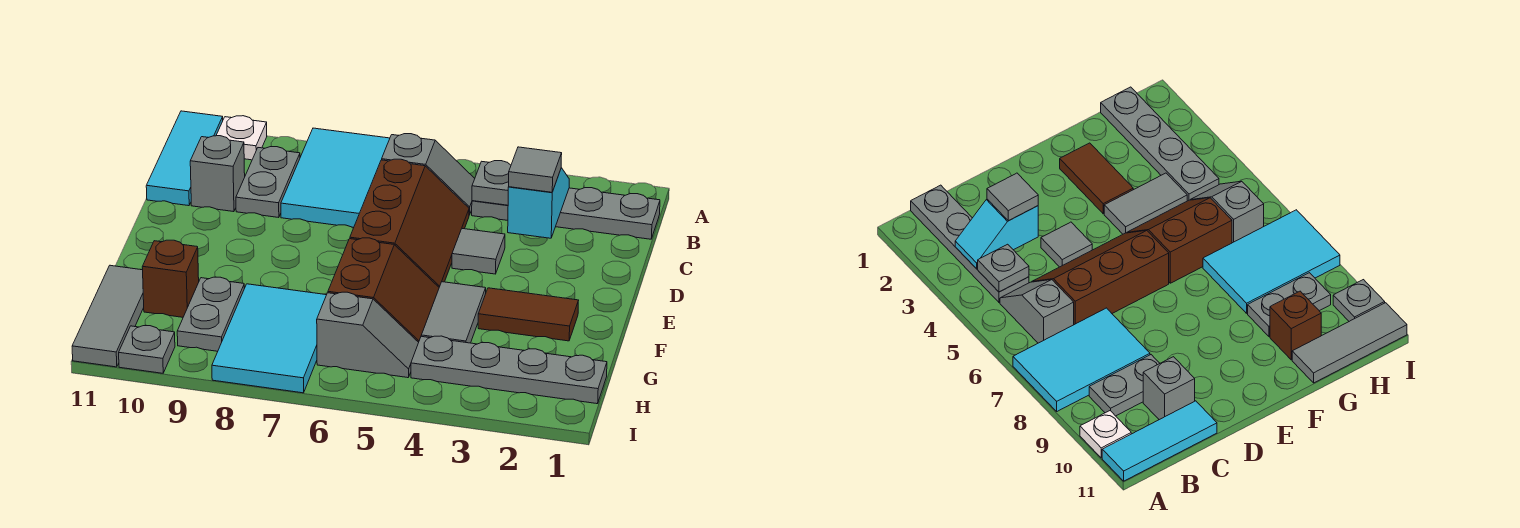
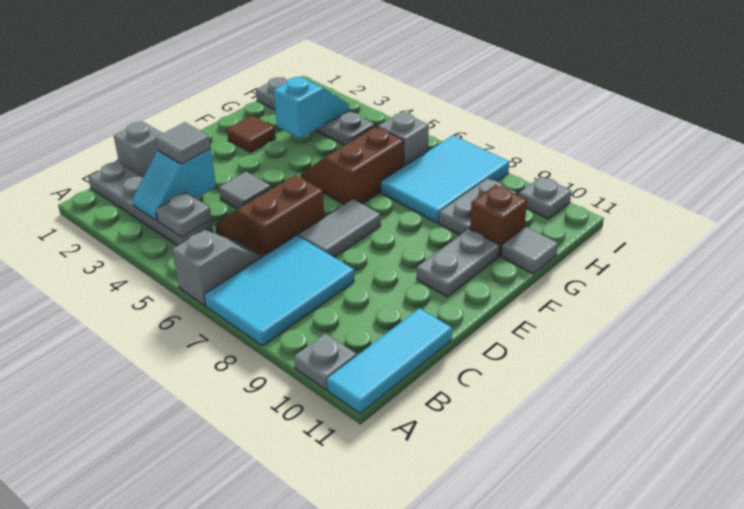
white plate A10 level 1 -> grey plate A10 level 1
grey slope B5:B6 level 1 top 6 -> grey slope A6:B6 level 1 top A
grey plate B9:C9 level 1 -> grey plate E10:F10 level 1
brown slope C5:E6 level 1 top 6 -> brown slope C5:D6 level 1 top 6
grey brick C10 level 1 -> grey brick C1 level 1
brown tile F2:F3 level 1 -> brown tile F2 level 1
grey tile F4:G4 level 1 -> grey tile D7:E7 level 1
none -> cyan slope G3:H3 level 2 top G
grey tile G11:I11 level 1 -> grey tile G11 level 1

